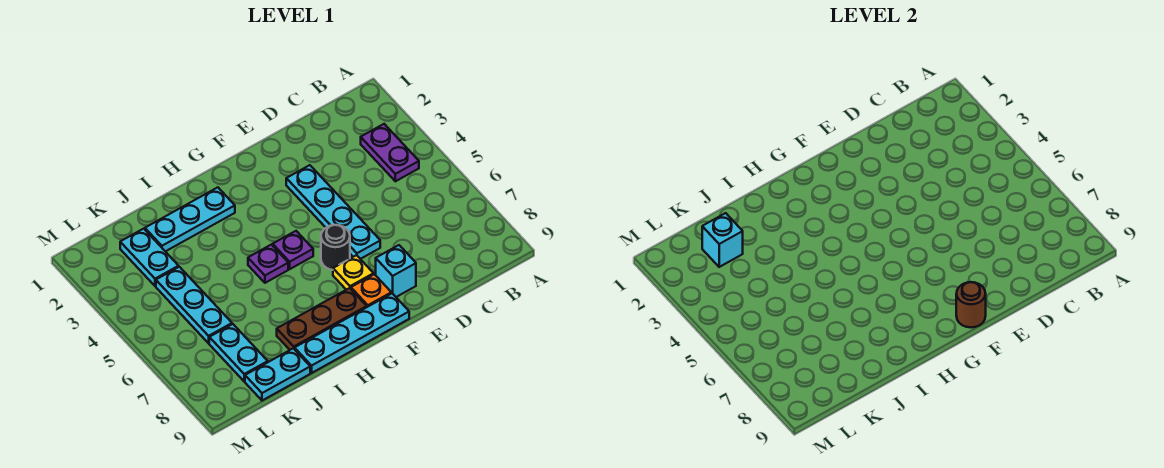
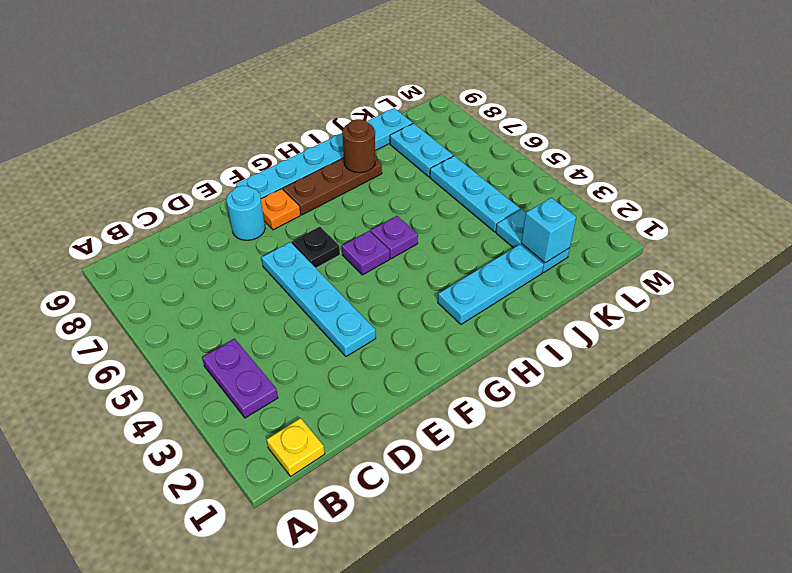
cyan brick E8 level 1 -> cyan round brick E8 level 1
black round brick F6 level 1 -> black plate F6 level 1
yellow plate F7 level 1 -> yellow plate B1 level 1
brown round brick F9 level 2 -> brown round brick I8 level 2

